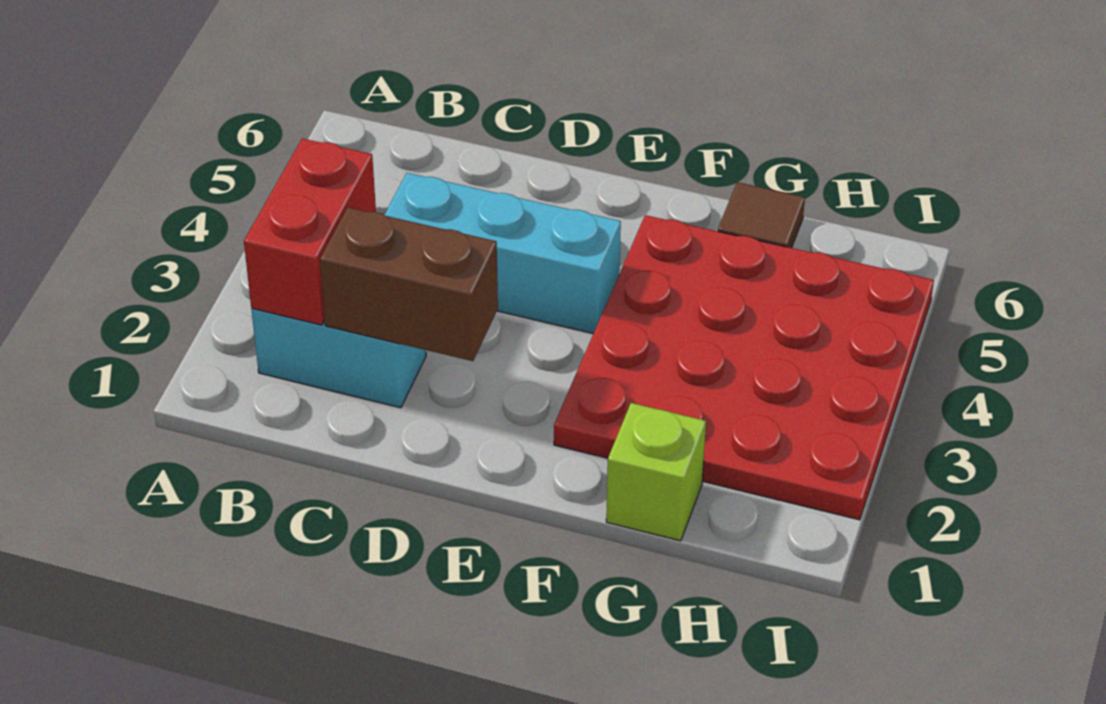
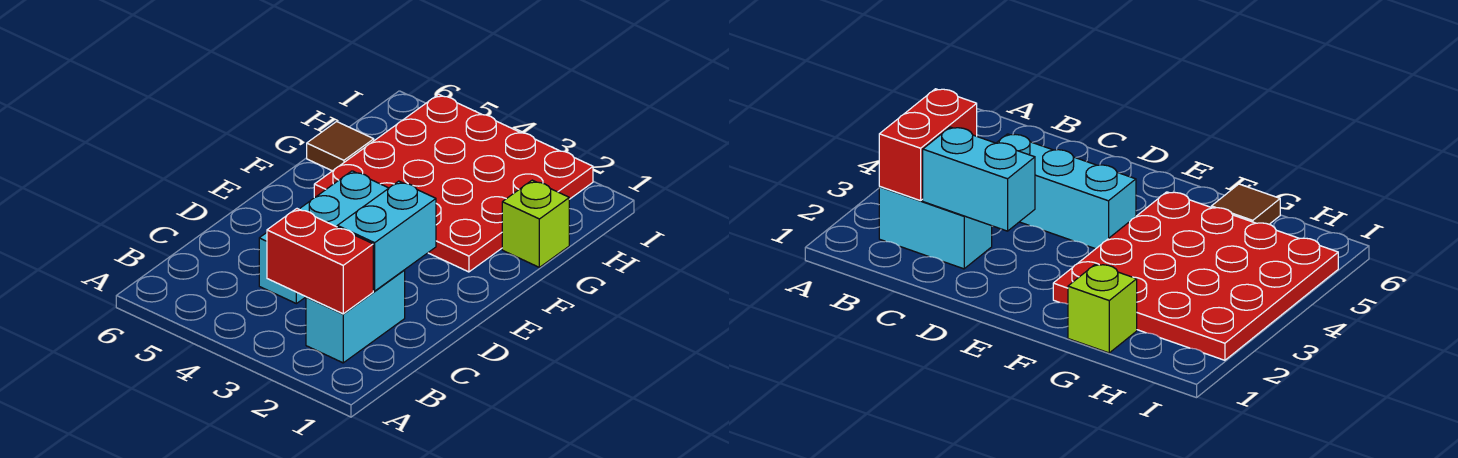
brown brick C2:D2 level 2 -> cyan brick C2:D2 level 2

